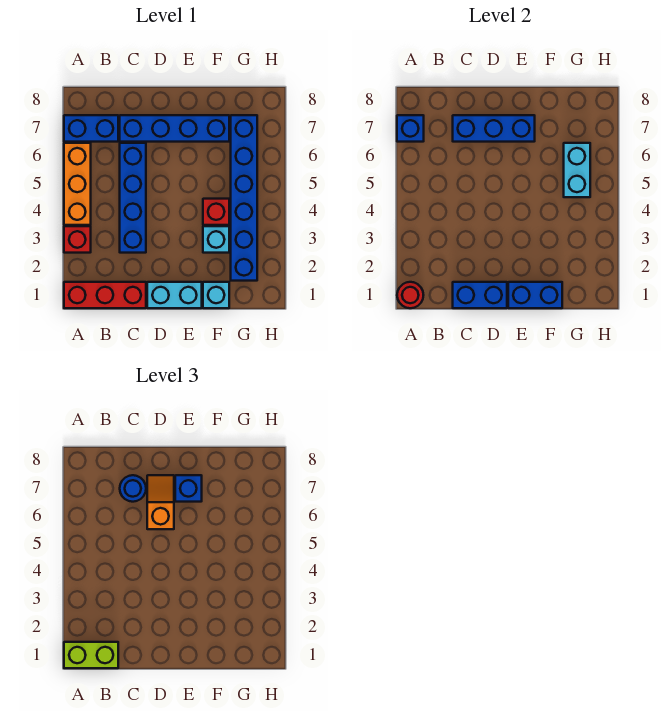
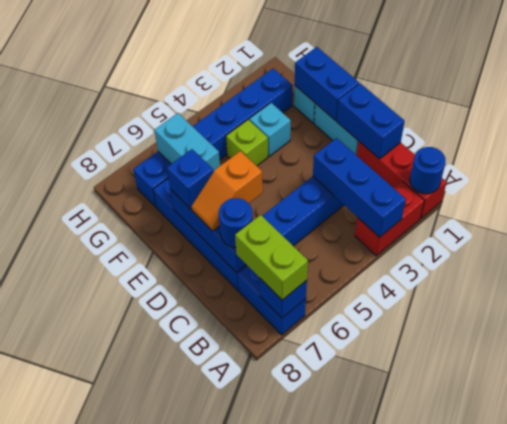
red round brick A1 level 2 -> blue round brick A1 level 2
lime brick A1:B1 level 3 -> lime brick A7:B7 level 3
red brick A3 level 1 -> red brick A2:A3 level 1
none -> blue brick A3:C3 level 2
orange brick A4:A6 level 1 -> none
red brick F4 level 1 -> lime brick F4 level 1
cyan brick G5:G6 level 2 -> cyan brick F6:G6 level 2

